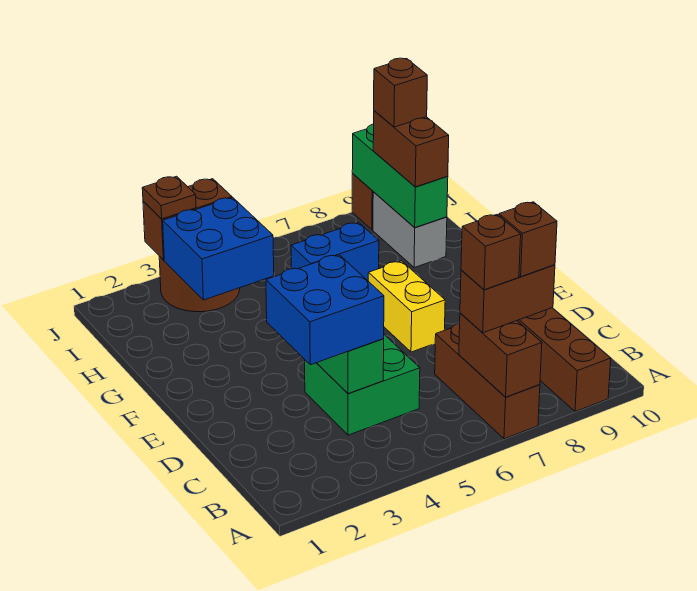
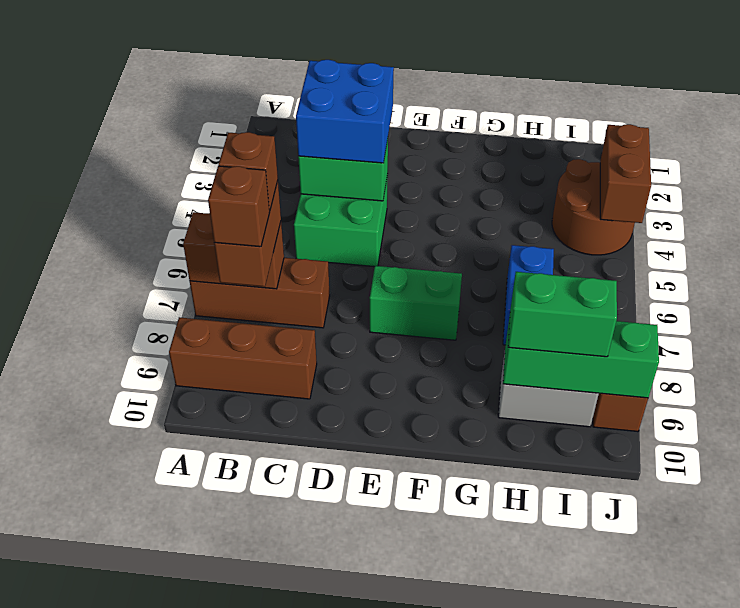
yellow brick E7:F7 level 1 -> green brick E7:F7 level 1
blue brick H3:I4 level 2 -> none
brown brick H9:I9 level 3 -> green brick H9:I9 level 3
brown brick I9 level 4 -> none
brown plate J3 level 3 -> none

